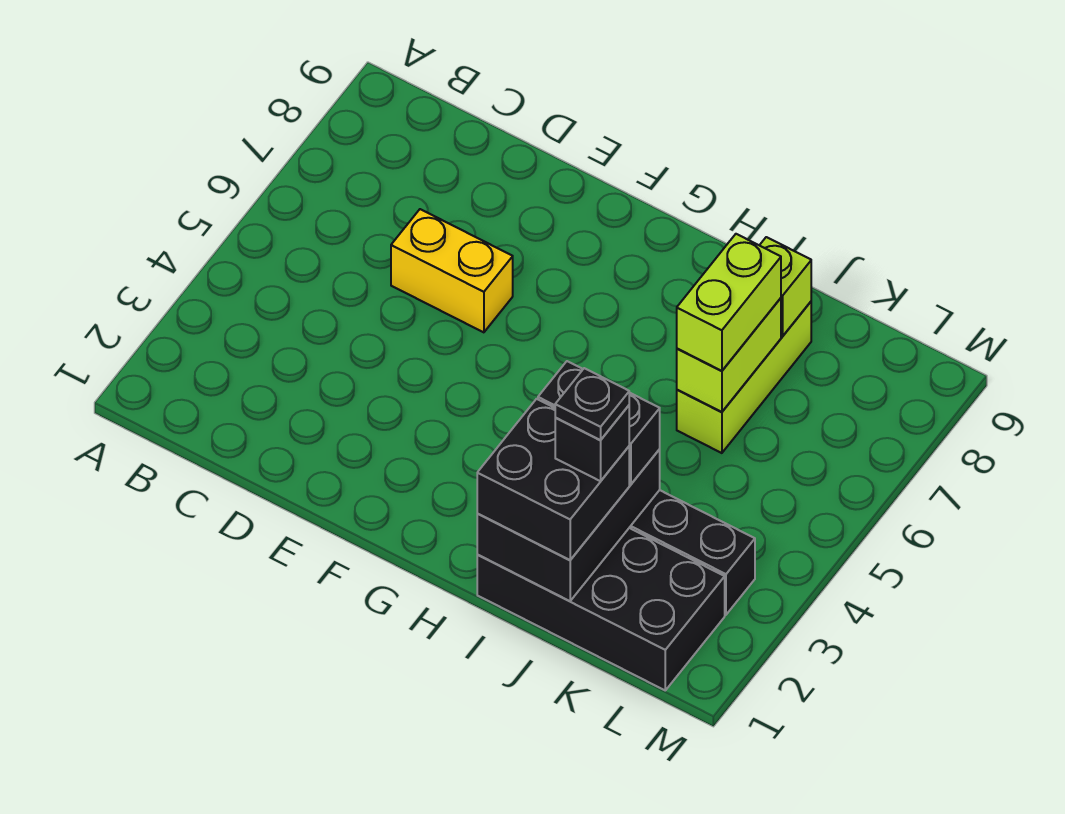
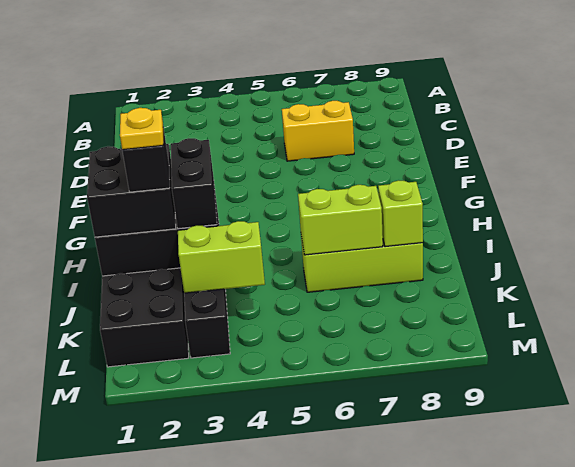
yellow brick D6:E6 level 1 -> yellow brick D6:D7 level 1
black plate J2 level 5 -> yellow plate J2 level 5
lime brick J6:J7 level 3 -> lime brick K3:K4 level 2

